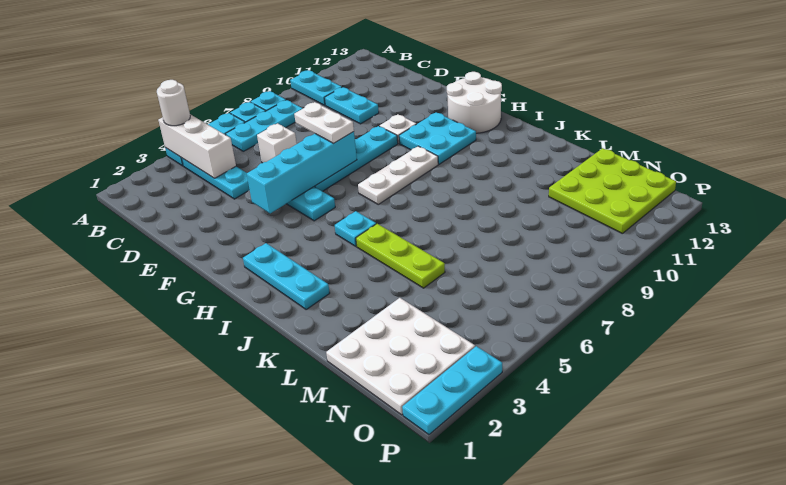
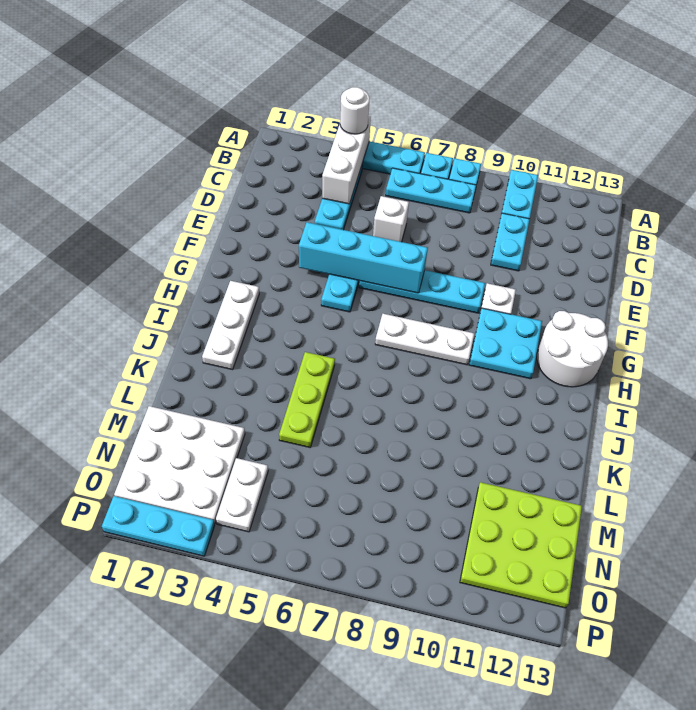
white plate E7:F7 level 3 -> white plate N4:O4 level 1
cyan plate H2:J2 level 1 -> white plate H2:J2 level 1
cyan plate I5 level 1 -> none

